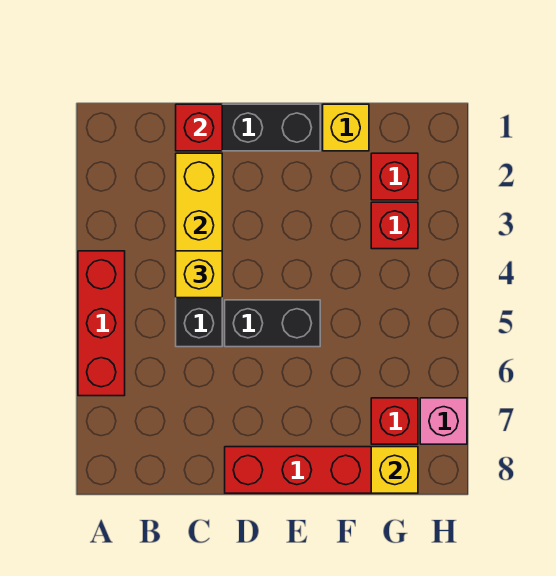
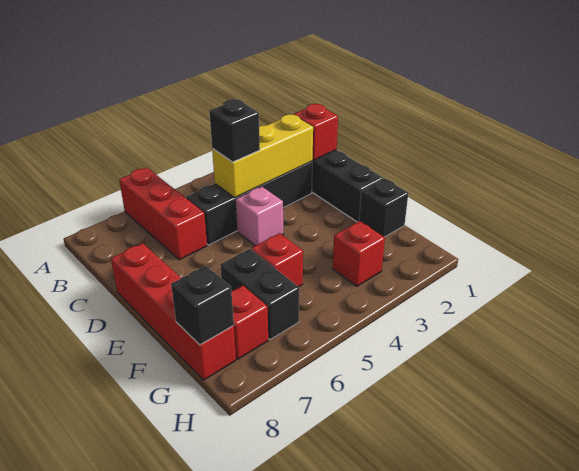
red brick A4:A6 level 1 -> red brick A6:C6 level 1
yellow brick C4 level 3 -> black brick C4 level 3
black brick D5:E5 level 1 -> black brick F6:G6 level 1
yellow brick F1 level 1 -> black brick F1 level 1
red brick G2 level 1 -> red brick F5 level 1
yellow brick G8 level 2 -> black brick G8 level 2
pink brick H7 level 1 -> pink brick D4 level 1

